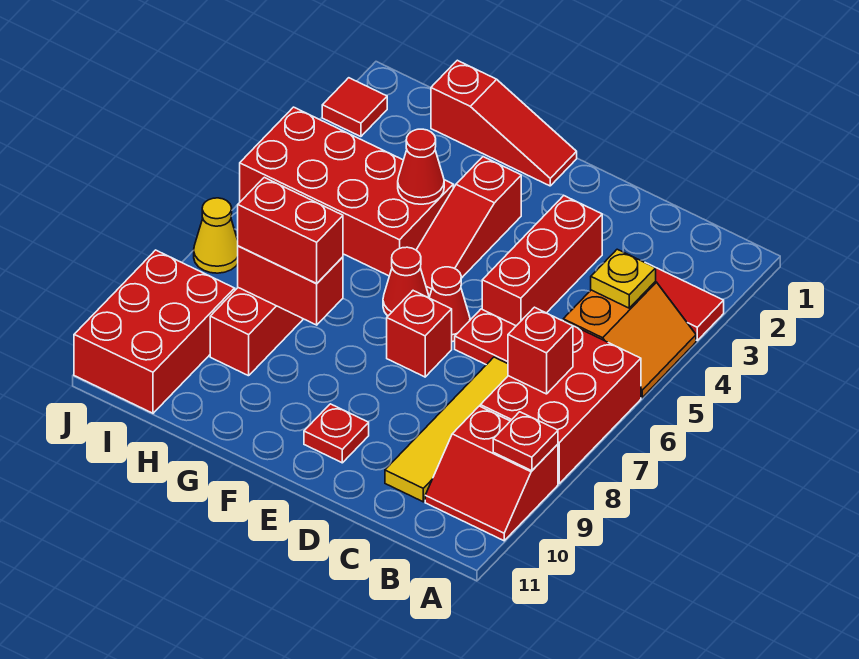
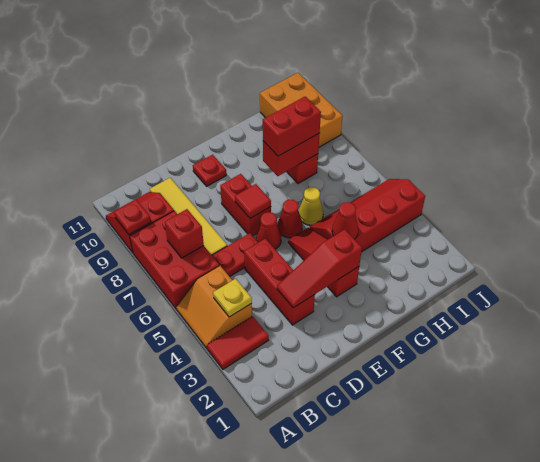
red brick E7 level 1 -> red brick E7:E8 level 1
red slope F1:H1 level 1 top H -> red slope D3:F3 level 2 top F
red brick G4:J5 level 1 -> red slope G4:J5 level 1 top 4
red brick I9:J11 level 1 -> orange brick I9:J11 level 1
red tile J2 level 1 -> red tile E7 level 2
yellow cone J7 level 1 -> yellow cone G6 level 1

